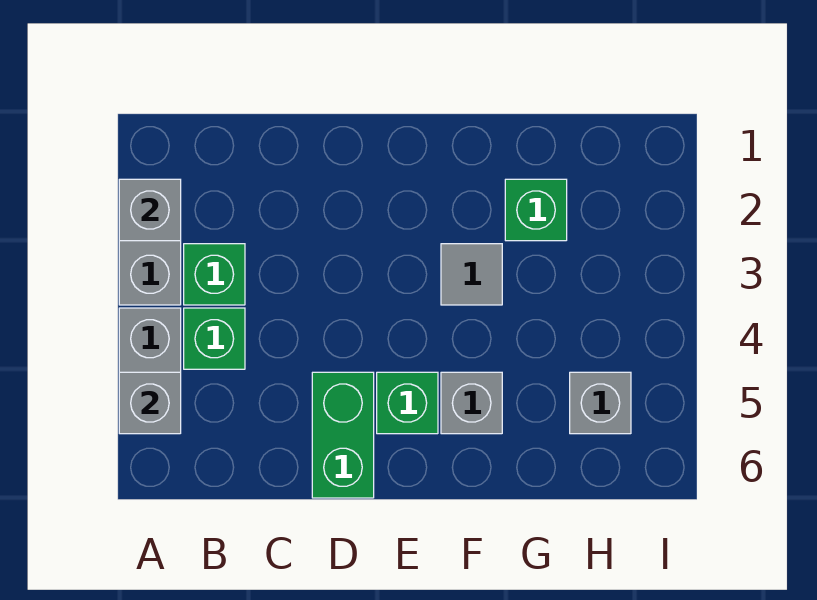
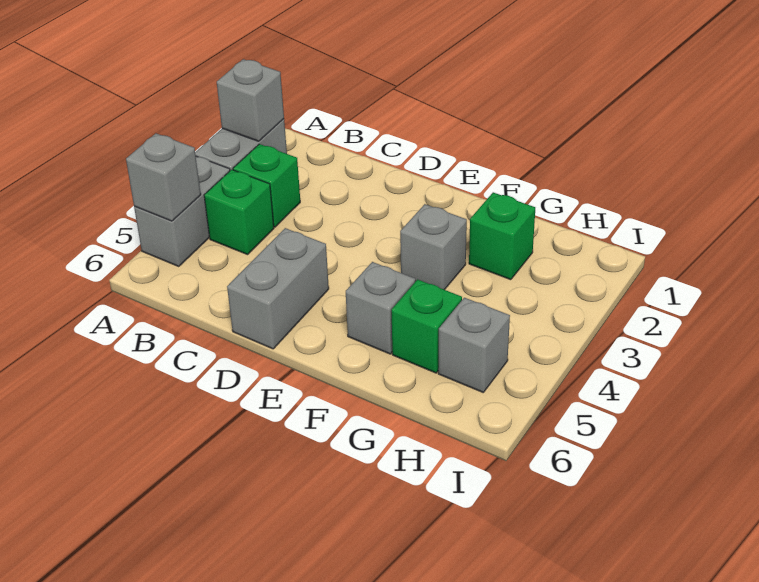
green brick D5:D6 level 1 -> grey brick D5:D6 level 1
green brick E5 level 1 -> green brick G5 level 1
grey tile F3 level 1 -> grey brick F3 level 1

